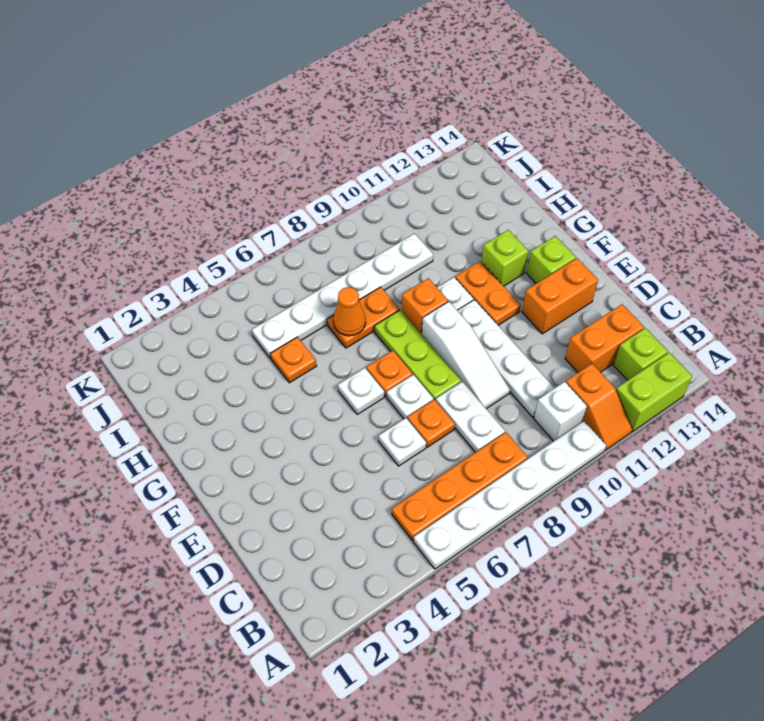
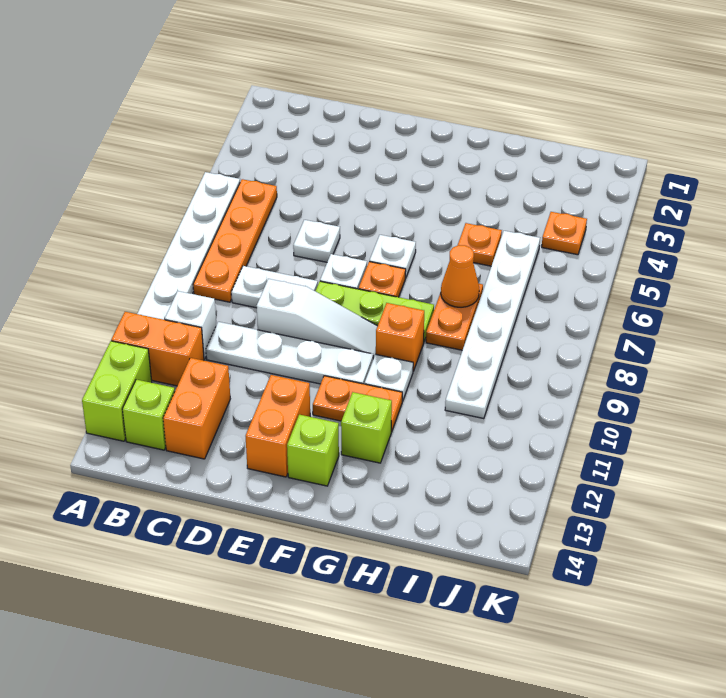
orange slope A11:B11 level 1 top B -> orange brick A11:B11 level 1
orange plate D7 level 1 -> orange plate J4 level 1
white slope D9:F9 level 1 top F -> white slope D9:F9 level 1 top D

